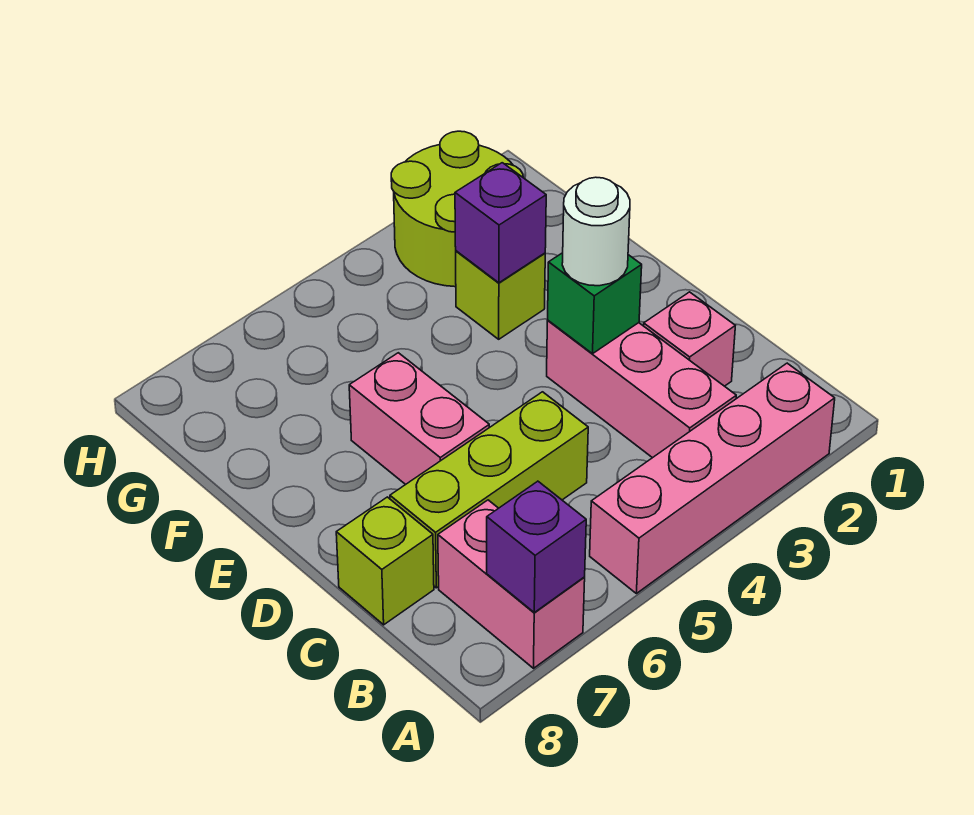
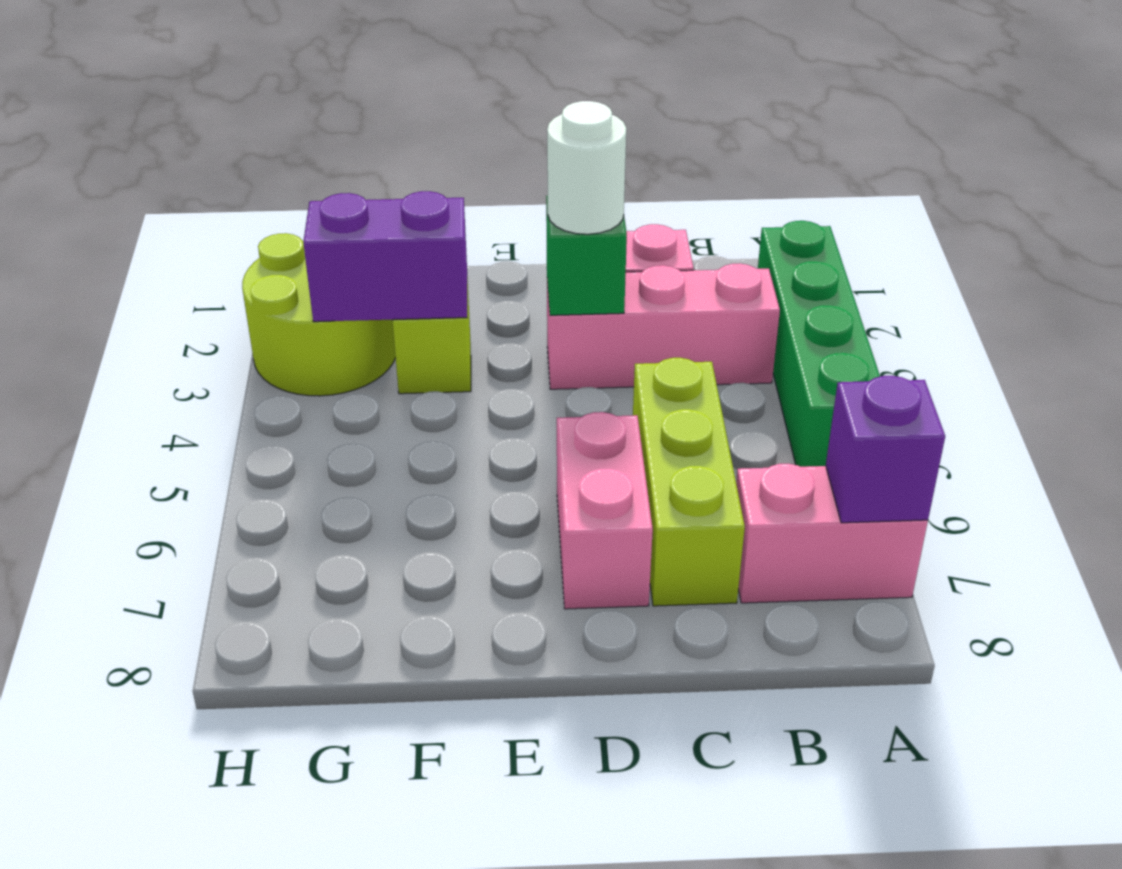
pink brick A2:A5 level 1 -> green brick A2:A5 level 1
lime brick C8 level 1 -> none
pink brick D6:E6 level 1 -> pink brick D6:D7 level 1
purple brick F3 level 2 -> purple brick F3:G3 level 2

